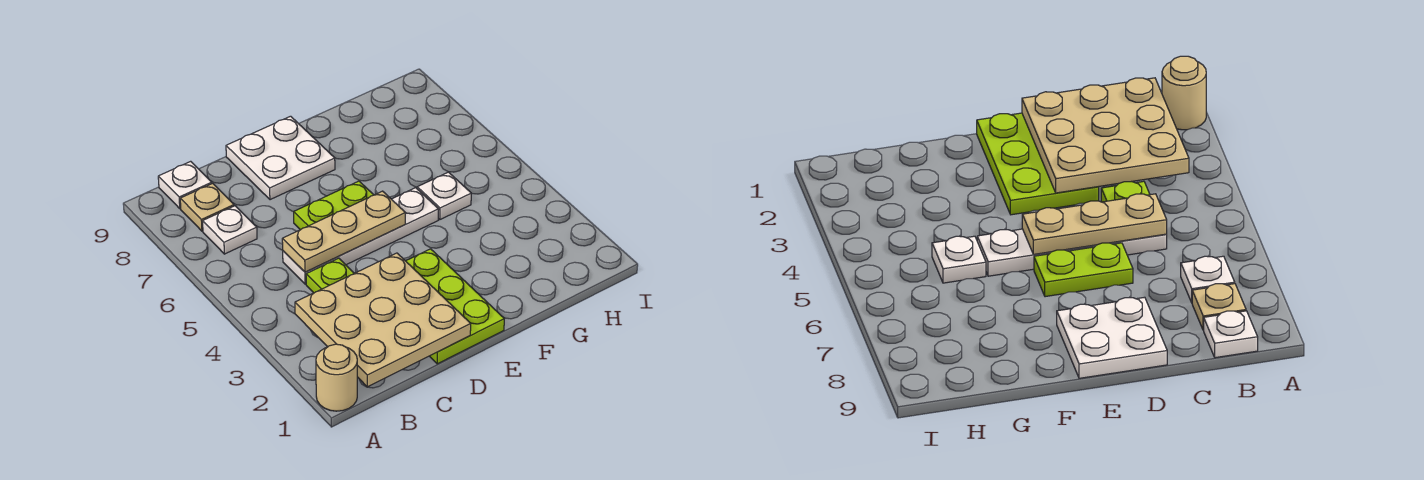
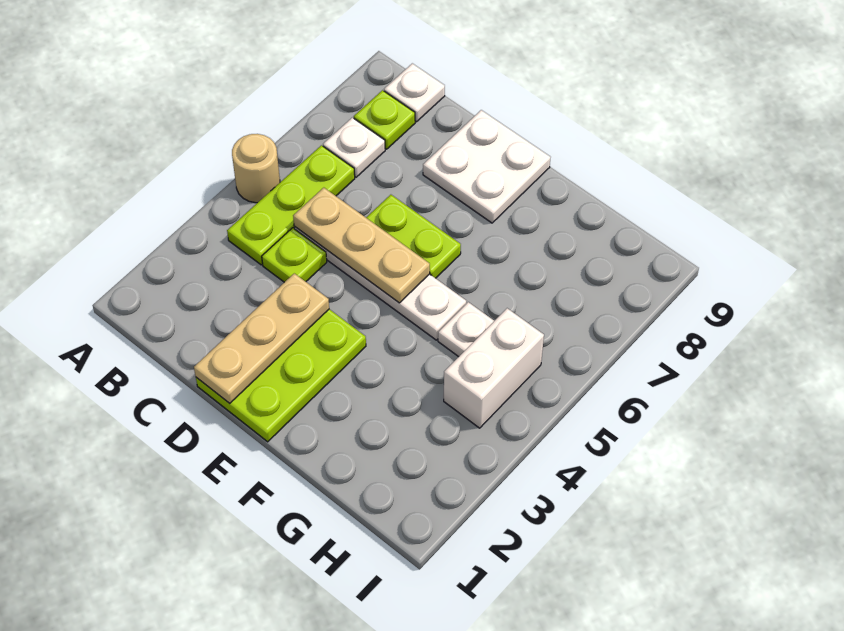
tan round brick A1 level 1 -> tan round brick A5 level 1
tan plate B1:D3 level 2 -> tan plate D1:D3 level 2
none -> lime plate B4:B6 level 1
tan plate B8 level 1 -> lime plate B8 level 1
none -> white brick H4:H5 level 1

